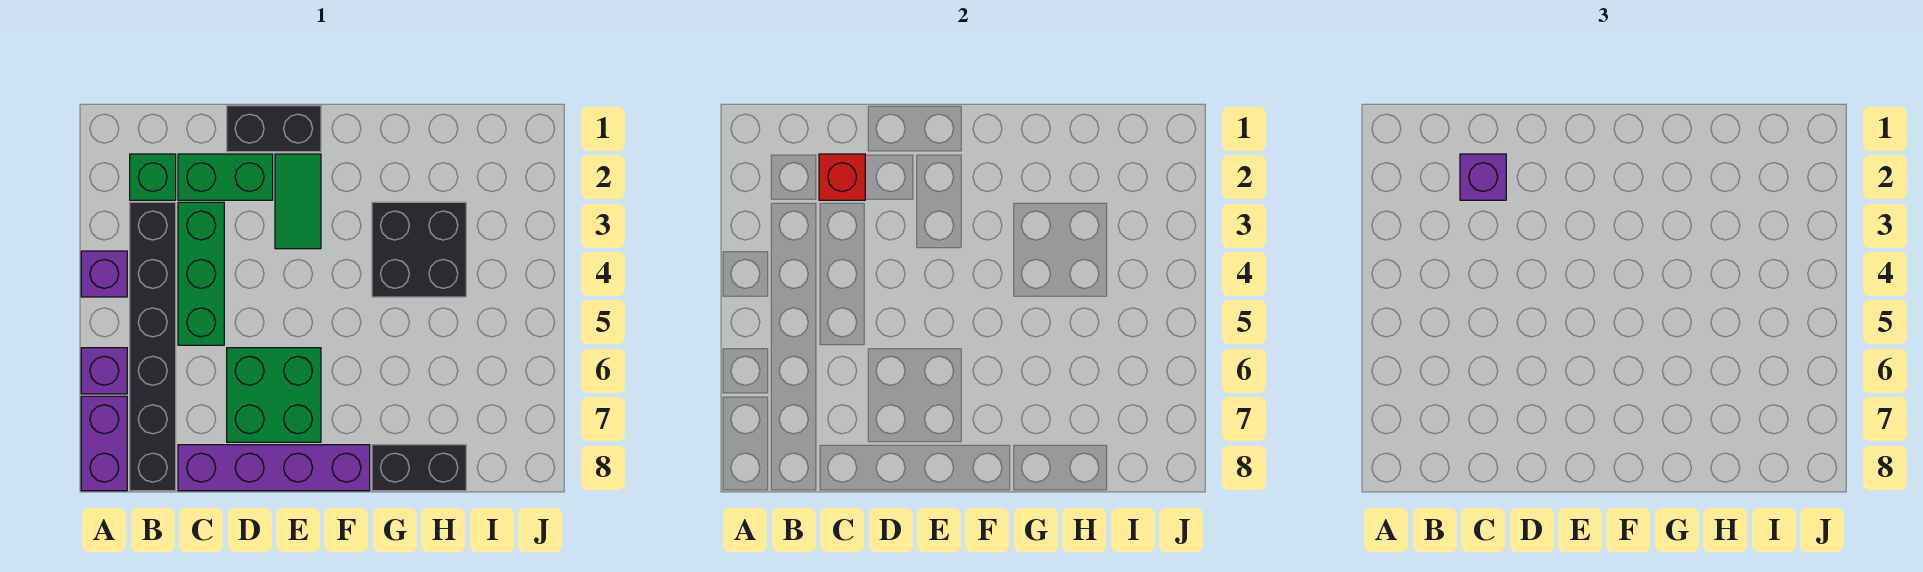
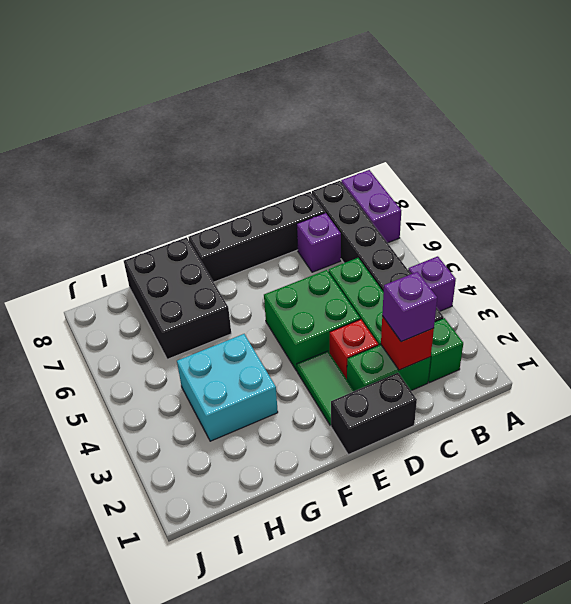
purple brick A6 level 1 -> purple brick C7 level 1
purple brick C8:F8 level 1 -> black brick C8:F8 level 1
none -> red brick D3 level 1
green brick D6:E7 level 1 -> green brick D4:E5 level 1
black brick G3:H4 level 1 -> cyan brick G3:H4 level 1
black brick G8:H8 level 1 -> black brick G6:H8 level 1

